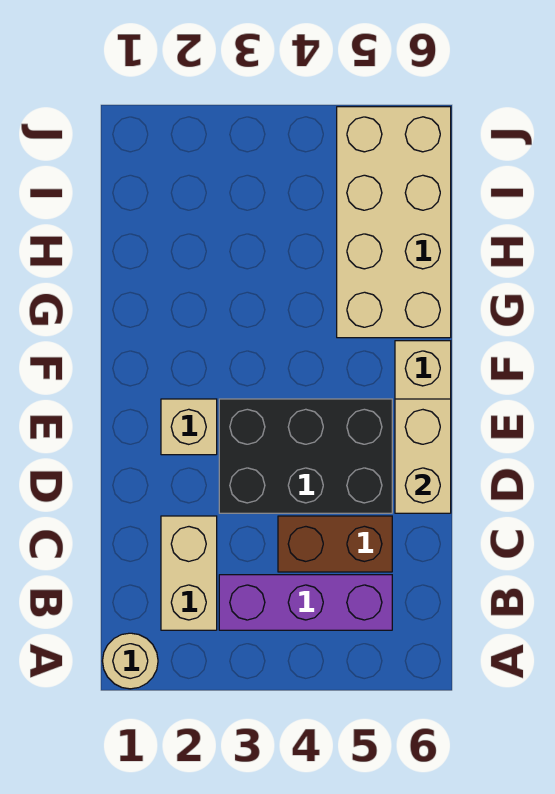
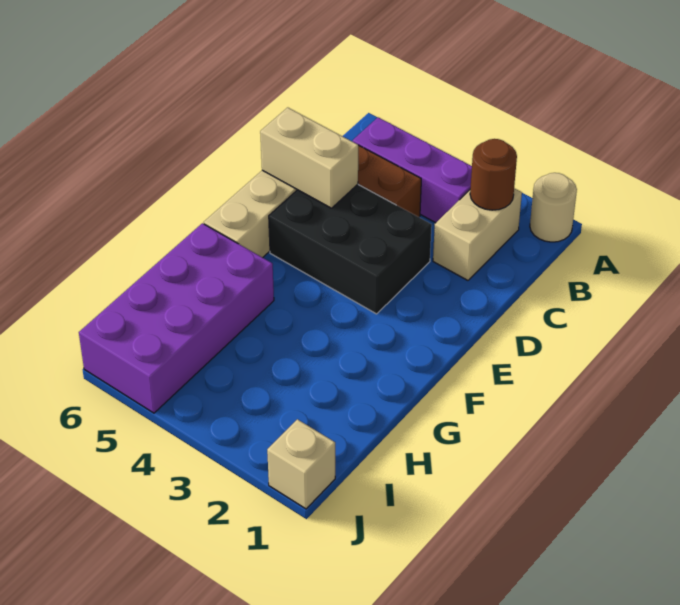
none -> brown round brick B2 level 2
tan brick D6:E6 level 2 -> tan brick D5:D6 level 2
tan brick E2 level 1 -> tan brick J1 level 1
tan brick G5:J6 level 1 -> purple brick G5:J6 level 1

